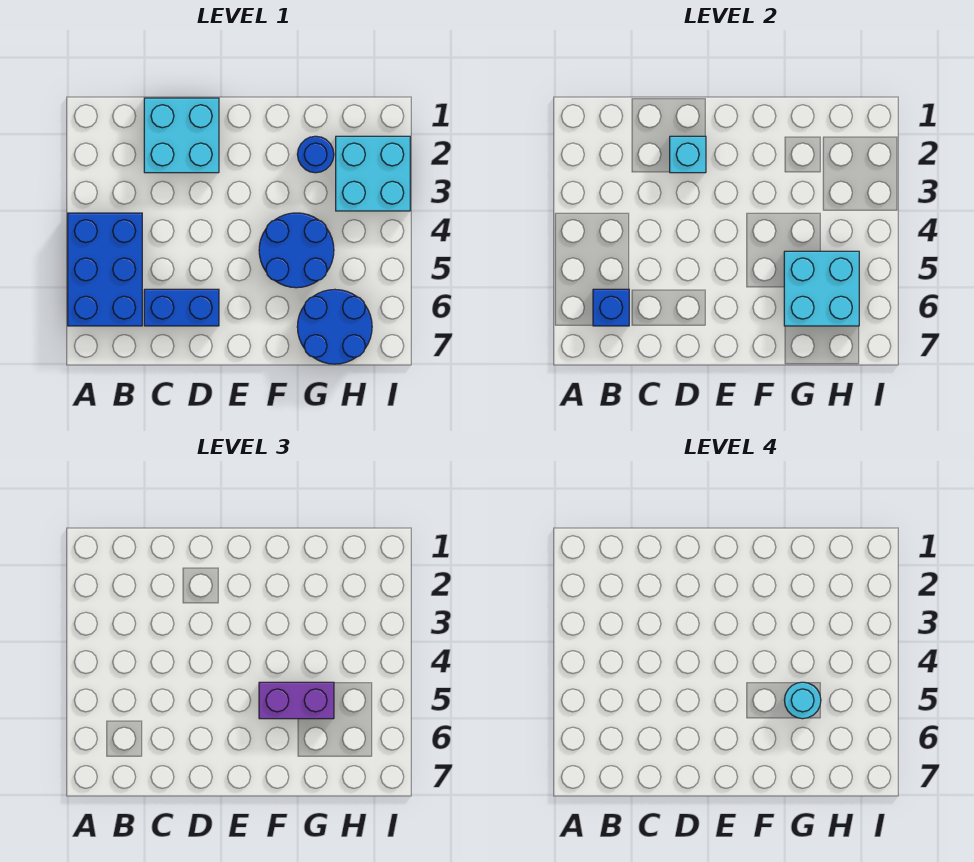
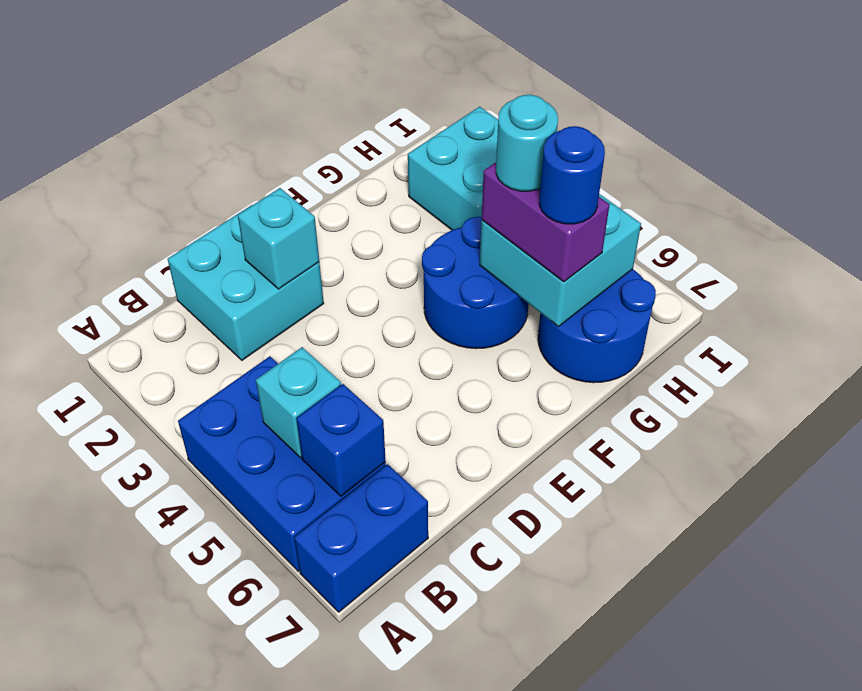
none -> cyan brick B5 level 2
blue brick C6:D6 level 1 -> blue brick A7:B7 level 1
purple brick F5:G5 level 3 -> purple brick G5:G6 level 3
blue round brick G2 level 1 -> blue round brick G6 level 4

